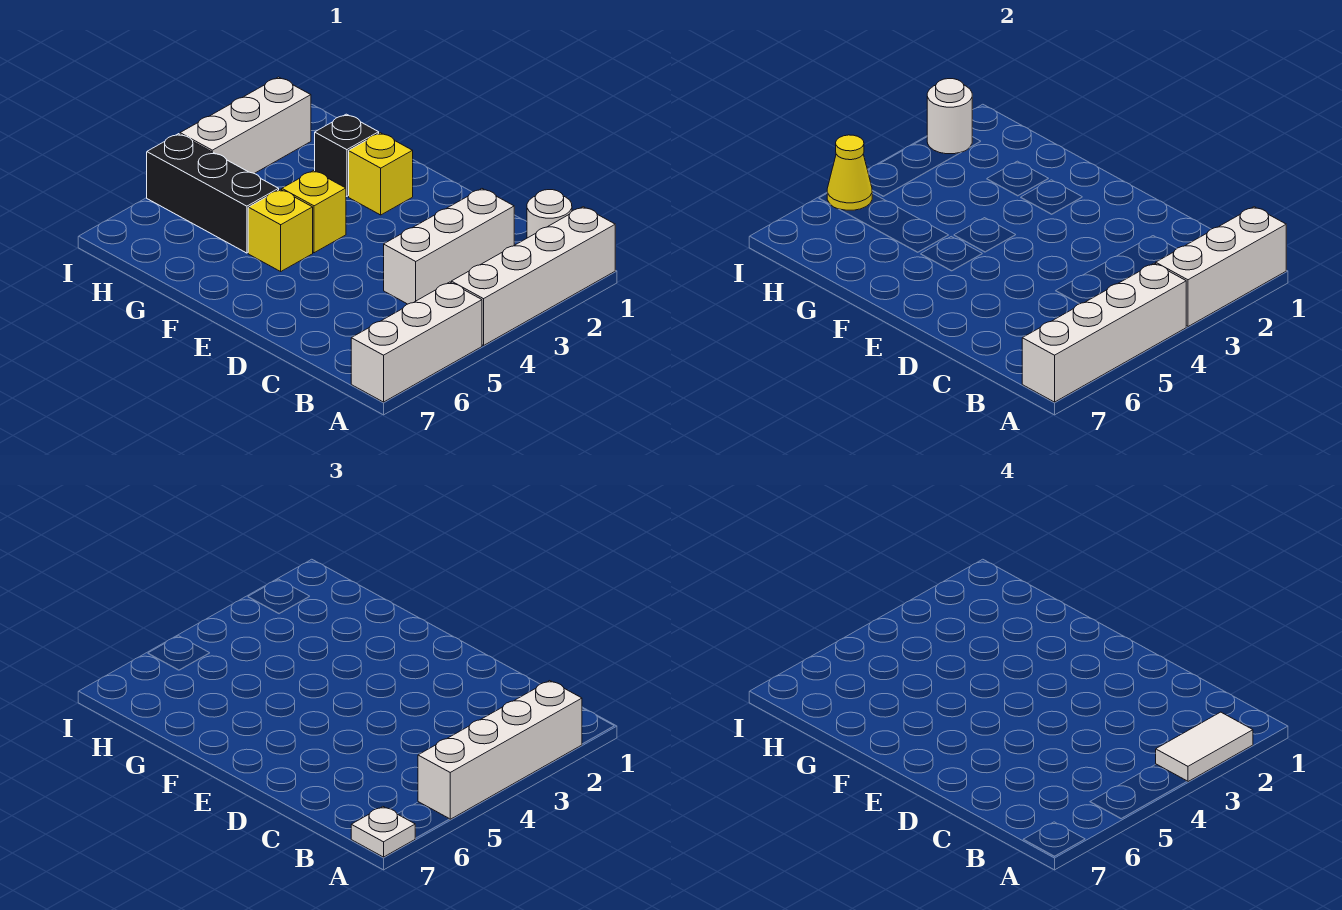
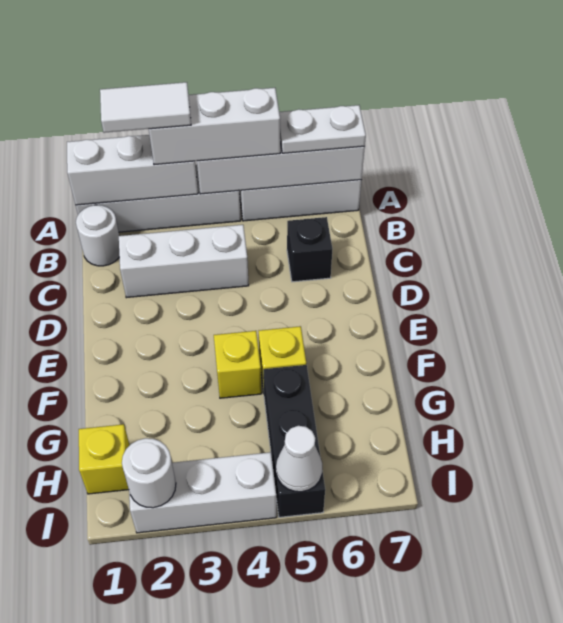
white brick A2:A5 level 3 -> white brick A3:A5 level 3
white plate A7 level 3 -> white plate A6:A7 level 3
yellow brick F2 level 1 -> yellow brick H1 level 1
black brick G2 level 1 -> black brick C6 level 1
yellow cone I5 level 2 -> white cone I5 level 2

